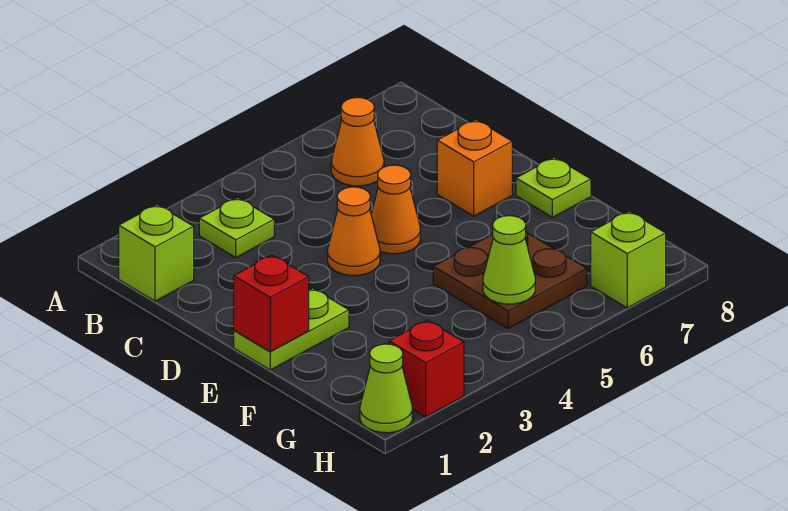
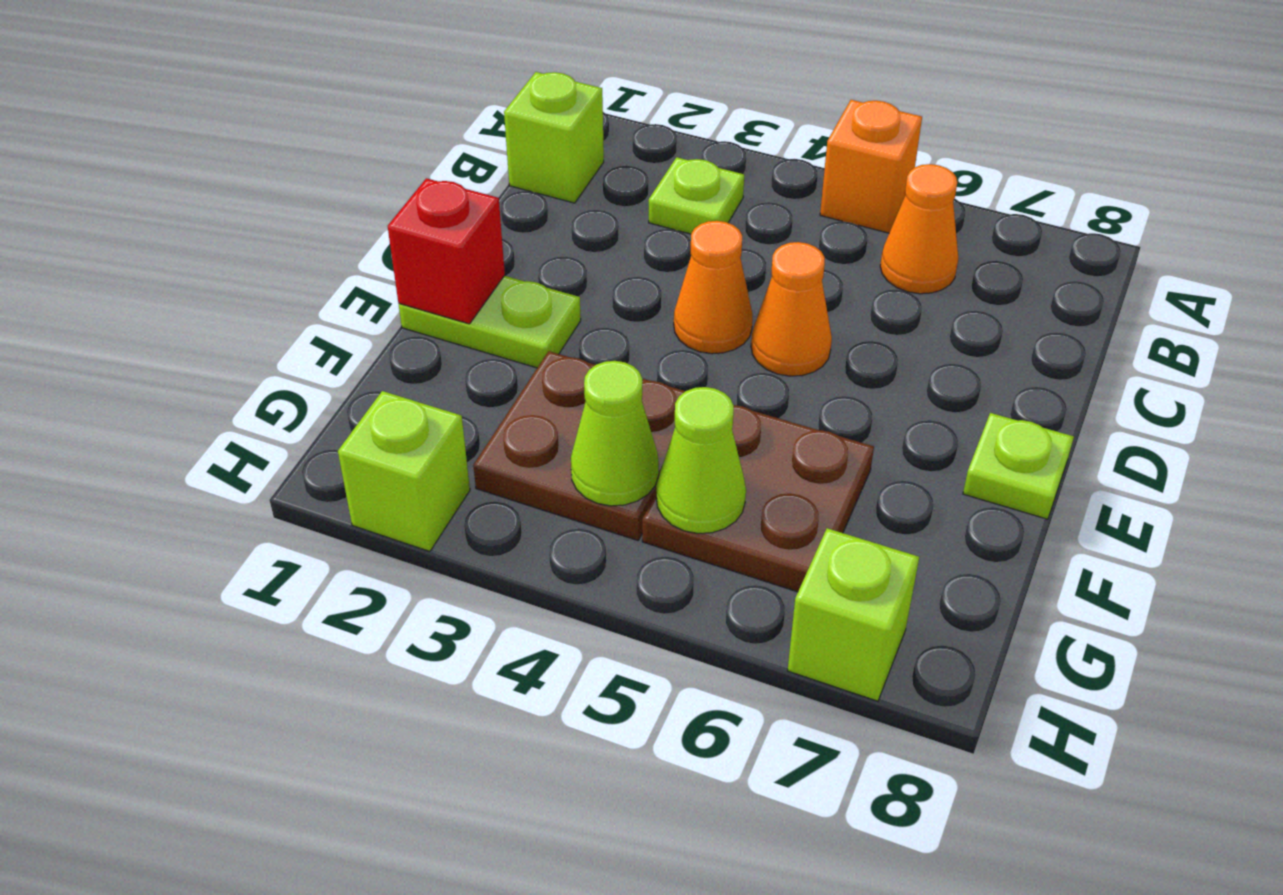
orange brick D7 level 1 -> orange brick A5 level 1
none -> brown plate F3:G4 level 1
lime cone H1 level 1 -> lime cone G4 level 2
red brick H2 level 1 -> lime brick H2 level 1

